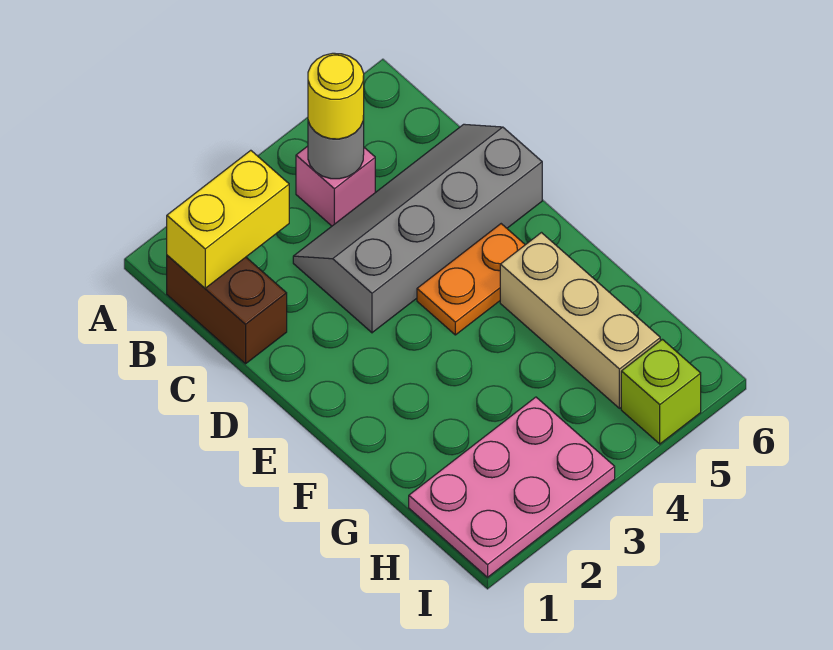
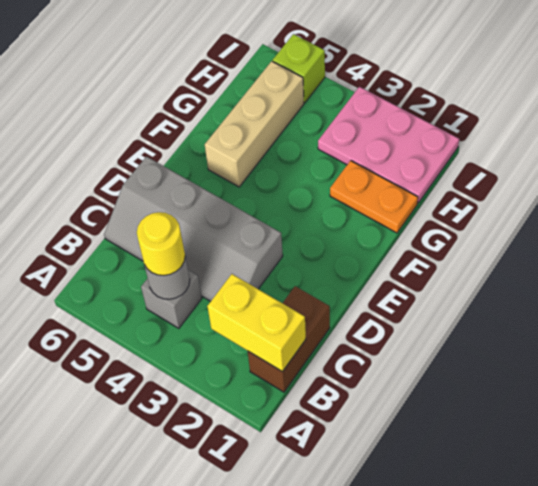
pink brick B4 level 1 -> grey brick B4 level 1
orange plate E4:E5 level 1 -> orange plate G1:G2 level 1

